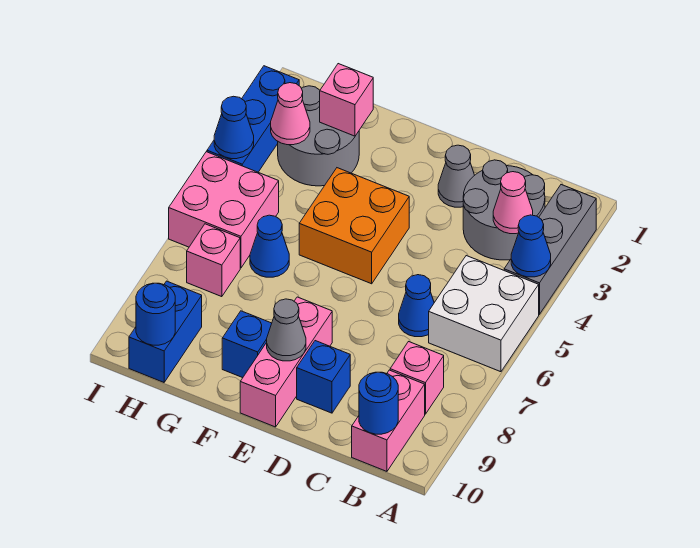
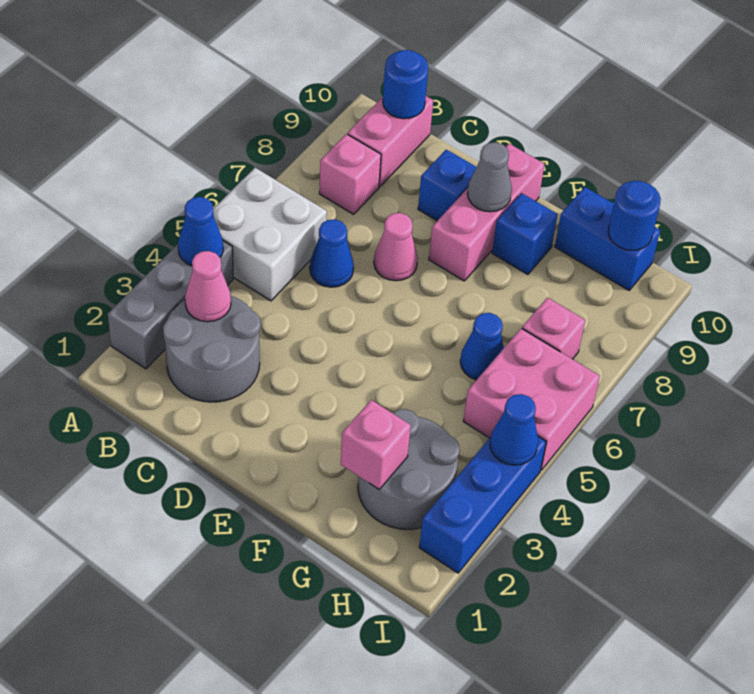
grey cone D2 level 1 -> none
orange brick E4:F5 level 1 -> none
pink cone H3 level 2 -> pink cone D7 level 1
blue brick H9:H10 level 1 -> blue brick G10:H10 level 1

